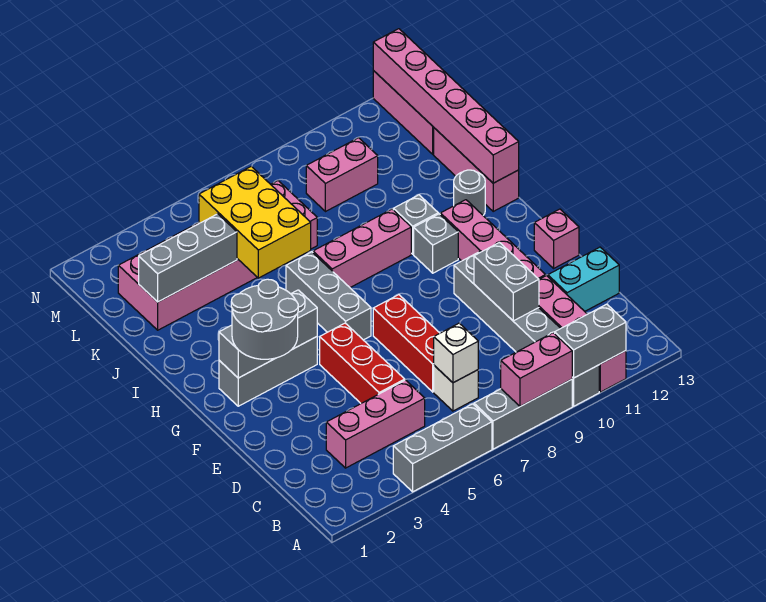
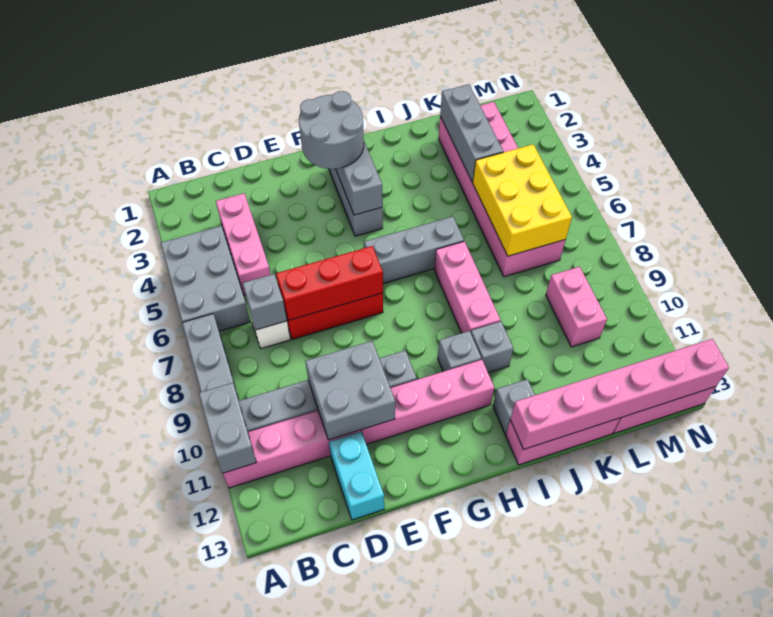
grey brick A4:A6 level 1 -> grey brick A4:B6 level 1
pink brick A8:A9 level 2 -> none
white brick C7 level 2 -> grey brick C7 level 2
red brick D5:F5 level 1 -> red brick D7:F7 level 2
grey brick D10:E10 level 2 -> grey brick D10:E11 level 2
pink brick F13 level 1 -> none
grey round brick I12 level 1 -> grey brick I12 level 1
yellow brick J5:L6 level 2 -> yellow brick K5:L7 level 2

